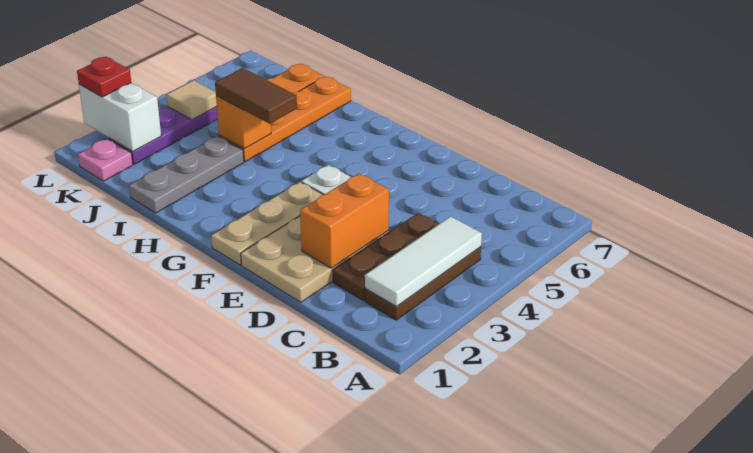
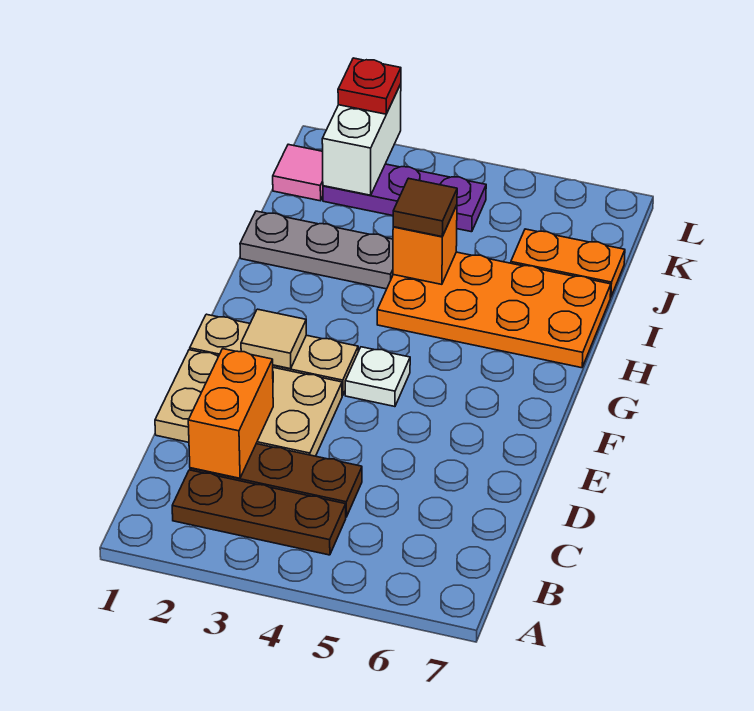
white tile B2:B4 level 2 -> none
orange brick D2:D3 level 2 -> orange brick C2:D2 level 2
brown tile H4:I4 level 3 -> brown tile I4 level 3
orange plate I4:I7 level 1 -> orange plate H4:I7 level 1
pink plate K1 level 1 -> pink tile K1 level 1
tan tile K4 level 2 -> tan tile F2 level 2

